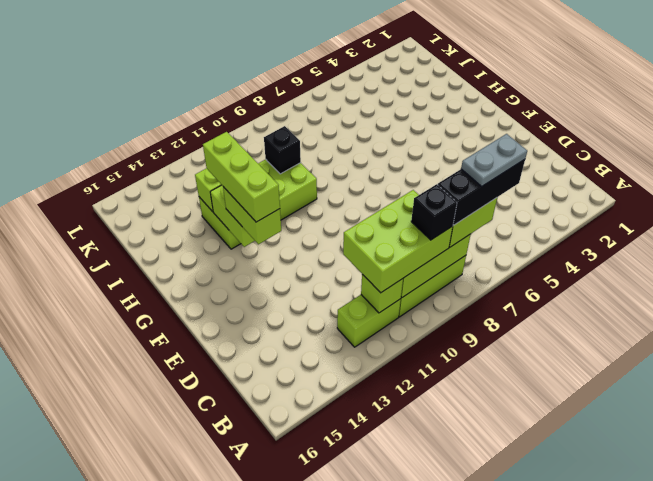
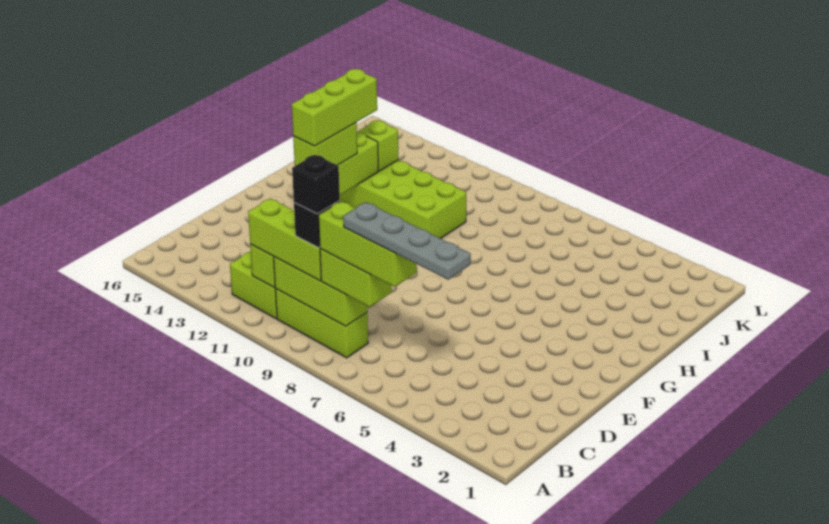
black brick B6:B8 level 4 -> lime brick B6:B8 level 4
grey plate B6:B7 level 5 -> grey plate B4:B7 level 5
lime brick B9:C11 level 3 -> lime brick B9:B11 level 3
black brick I10 level 2 -> black brick B9 level 5

